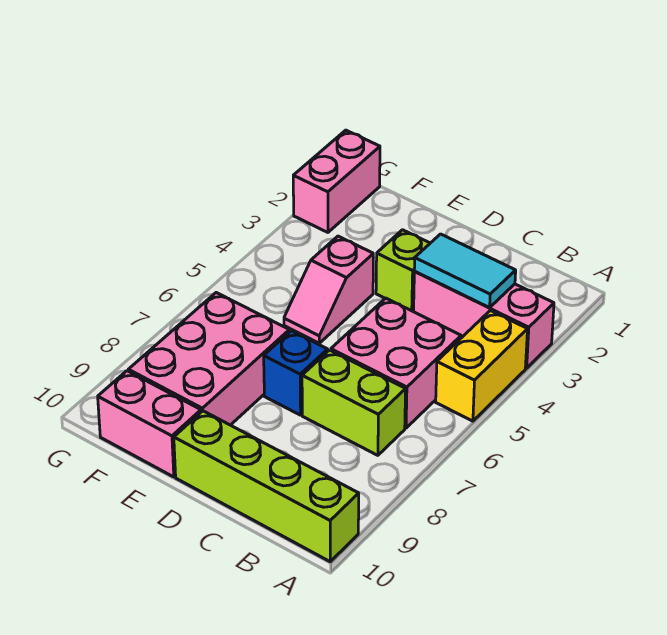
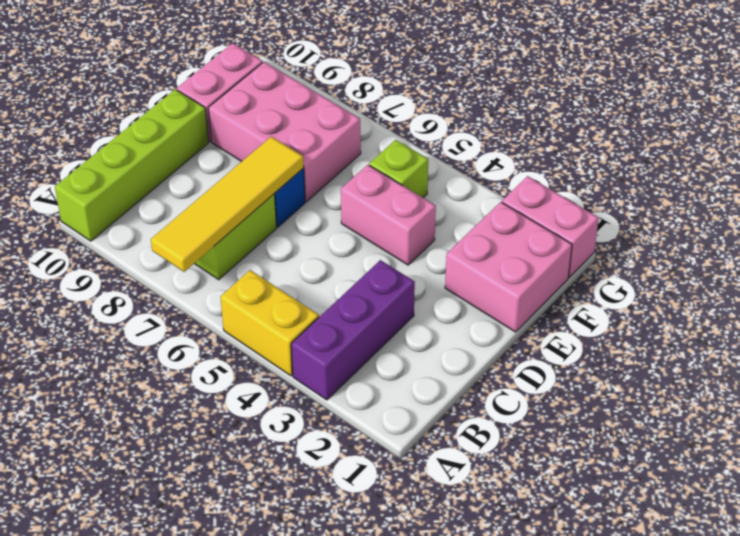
pink brick A3:C3 level 1 -> purple brick A3:C3 level 1
none -> yellow tile A7:D7 level 2
cyan tile B3:C3 level 2 -> none
pink brick B5:C6 level 1 -> pink brick E1:F2 level 1
lime brick D3 level 1 -> lime brick F5 level 1
pink slope E4:E5 level 1 top 4 -> pink brick E4:E5 level 1

